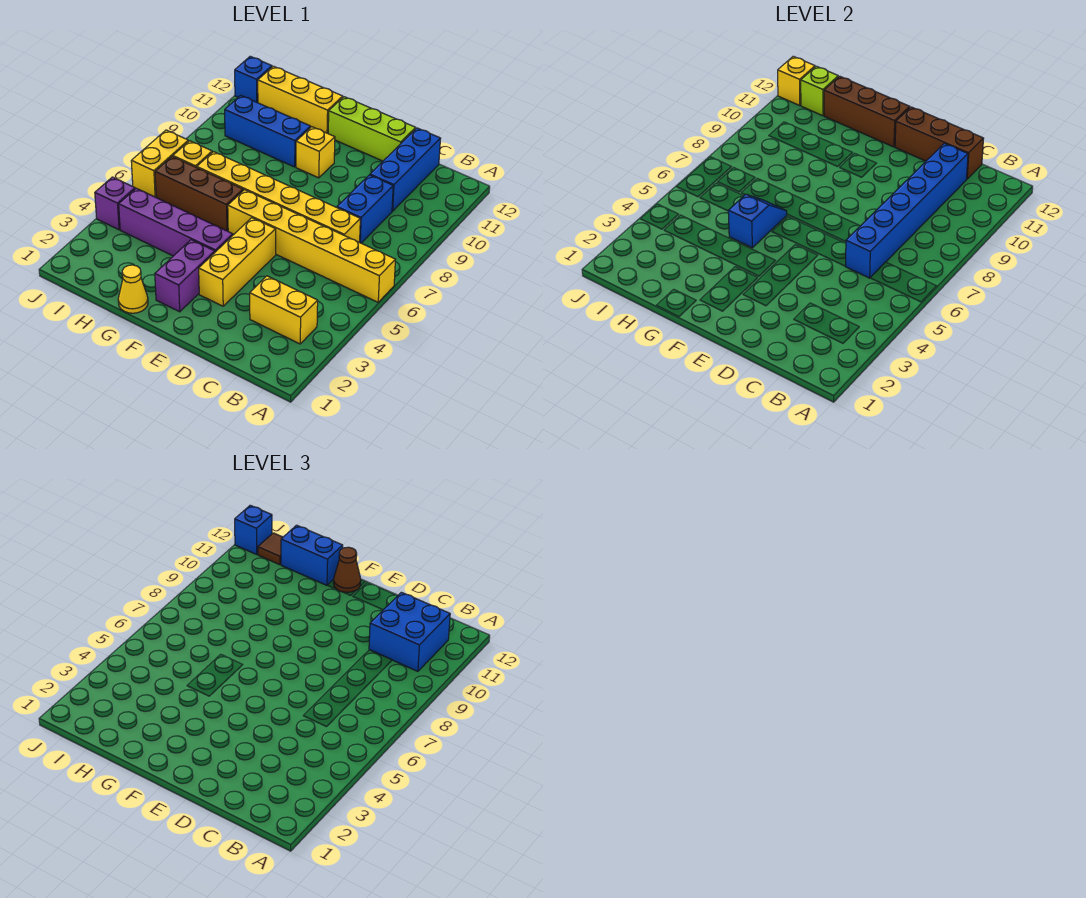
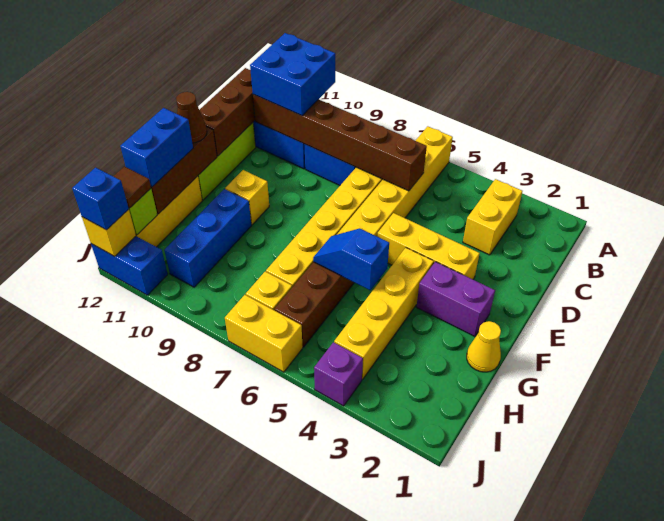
blue brick C6:C11 level 2 -> brown brick C6:C11 level 2
purple brick F4:I4 level 1 -> yellow brick F4:I4 level 1
blue brick J12 level 1 -> blue brick J11:J12 level 1

